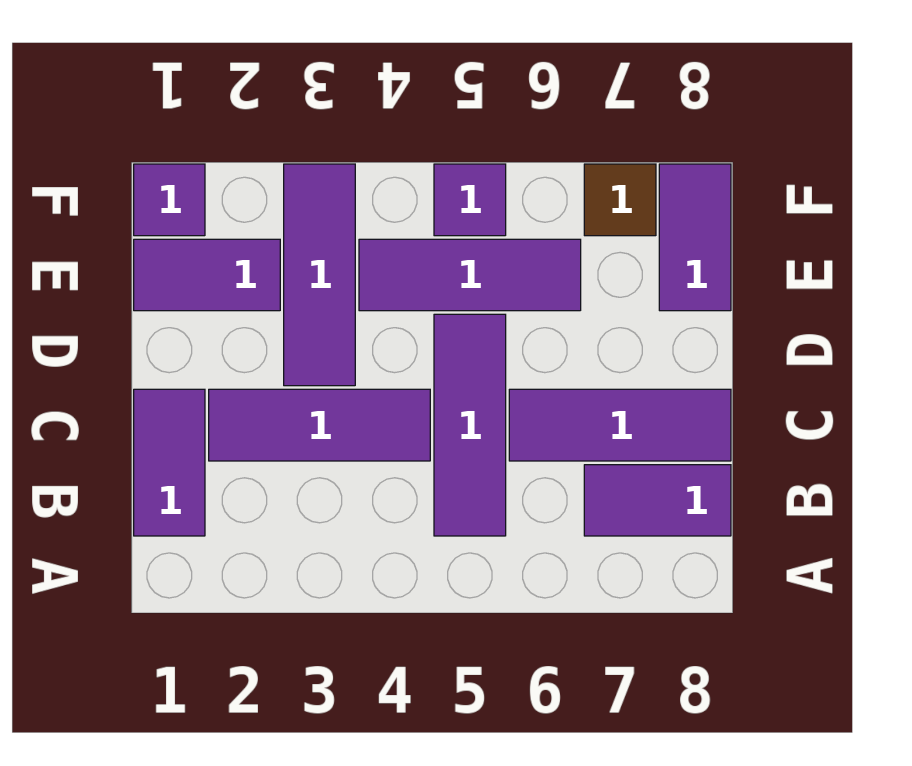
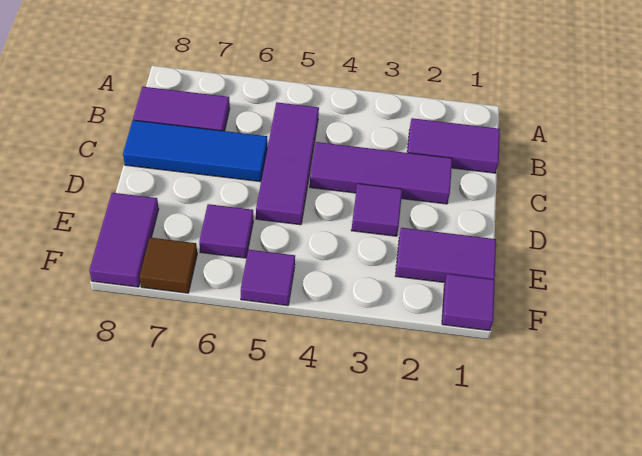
purple tile B1:C1 level 1 -> purple tile B1:B2 level 1
purple tile C6:C8 level 1 -> blue tile C6:C8 level 1
purple tile D3:F3 level 1 -> purple tile D3 level 1
purple tile E4:E6 level 1 -> purple tile E6 level 1

